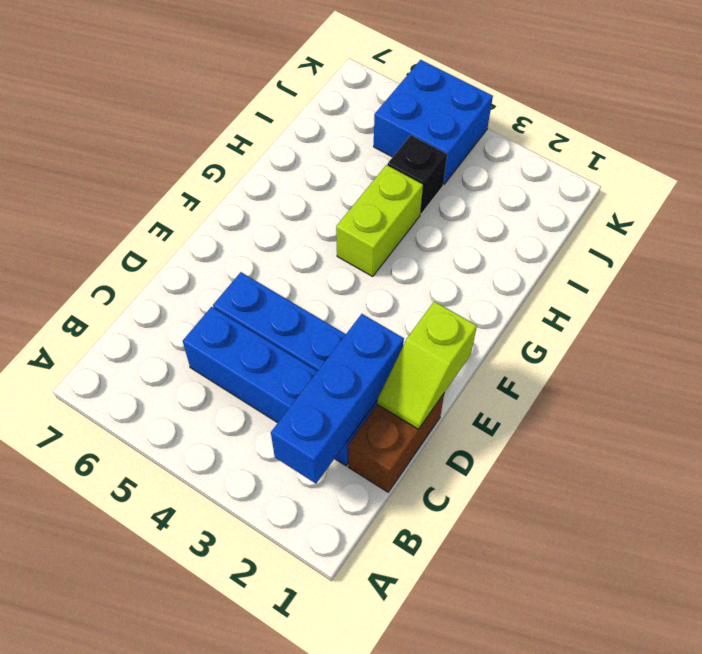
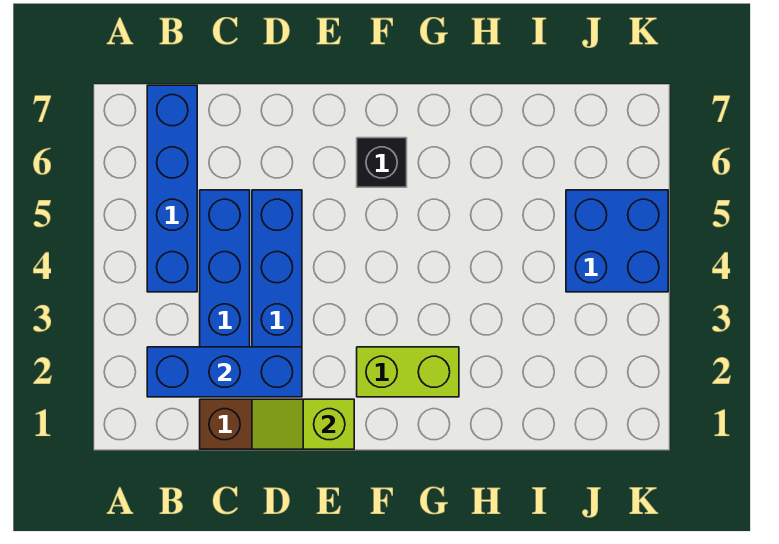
none -> blue brick B4:B7 level 1
lime brick G4:H4 level 1 -> lime brick F2:G2 level 1
black brick I4 level 1 -> black brick F6 level 1

